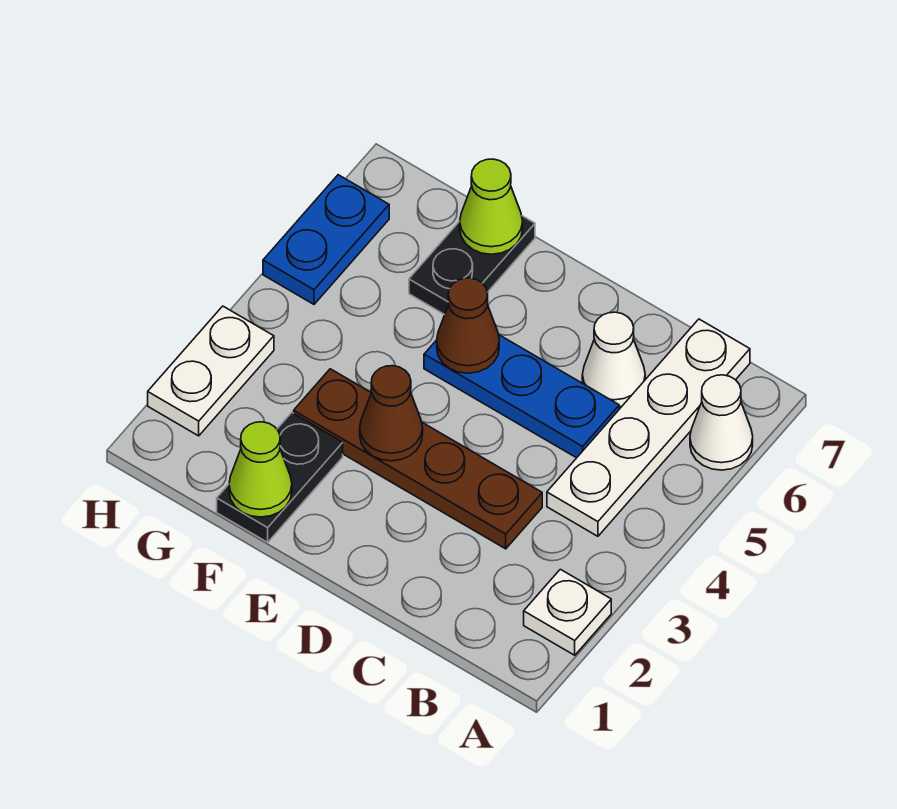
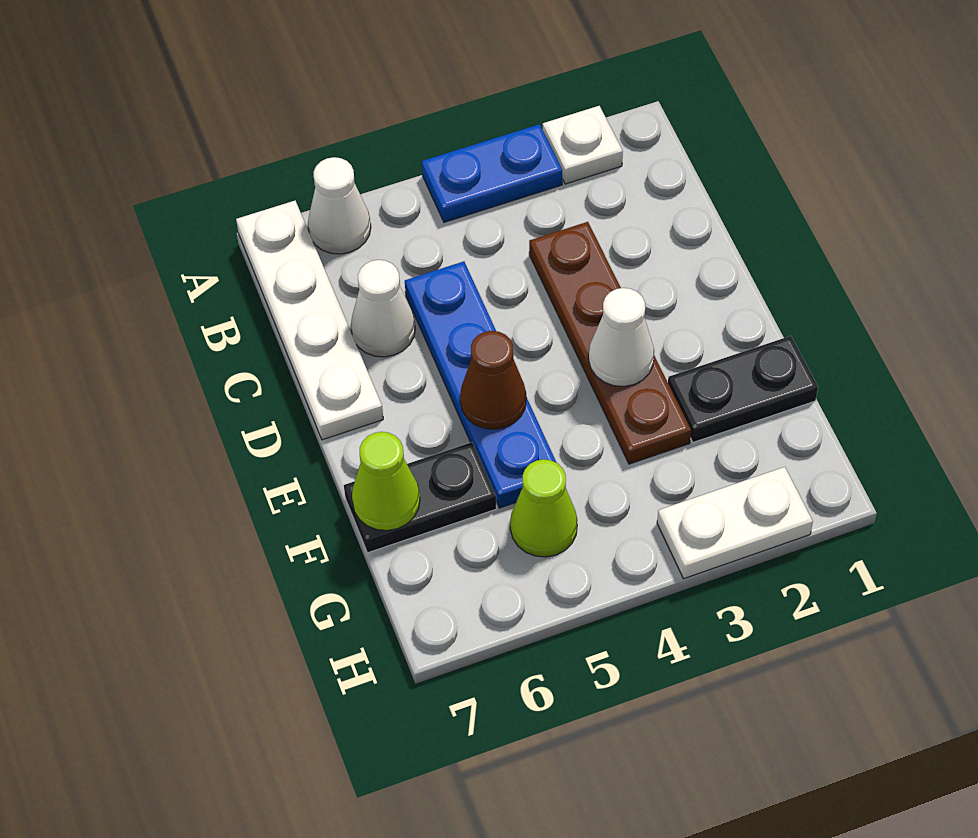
white plate B4:B7 level 1 -> white plate A7:D7 level 1
blue plate C5:E5 level 1 -> blue plate C5:F5 level 1
brown cone E3 level 2 -> white cone E3 level 2
lime cone F1 level 2 -> lime cone G5 level 1
blue plate H5:H6 level 1 -> blue plate A3:A4 level 1

